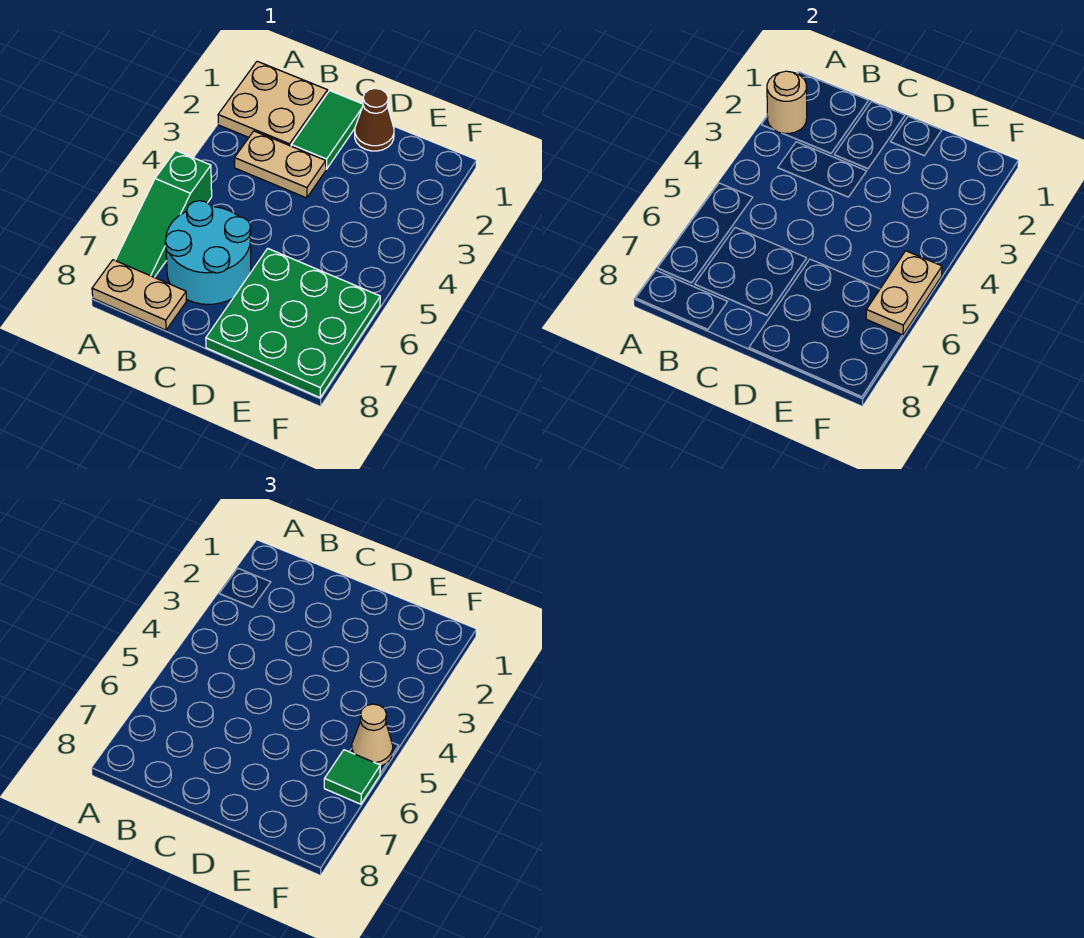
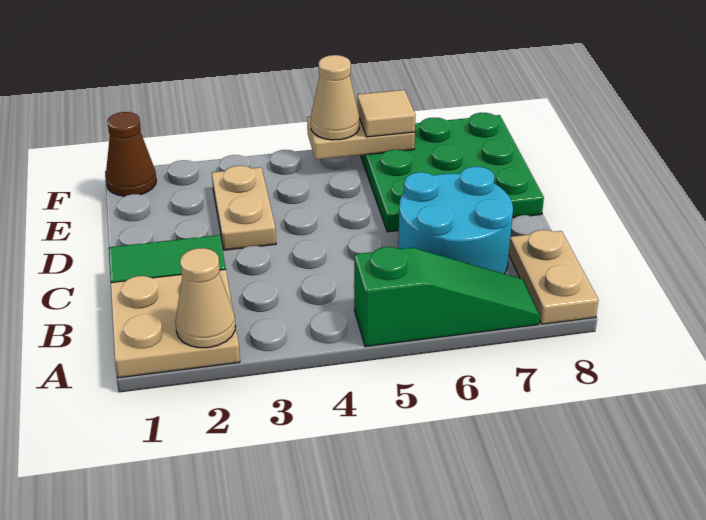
tan round brick A2 level 2 -> tan cone A2 level 2
tan plate B3:C3 level 1 -> tan plate D3:E3 level 1
brown cone D1 level 1 -> brown cone F1 level 1
green tile F6 level 3 -> tan tile F6 level 3

